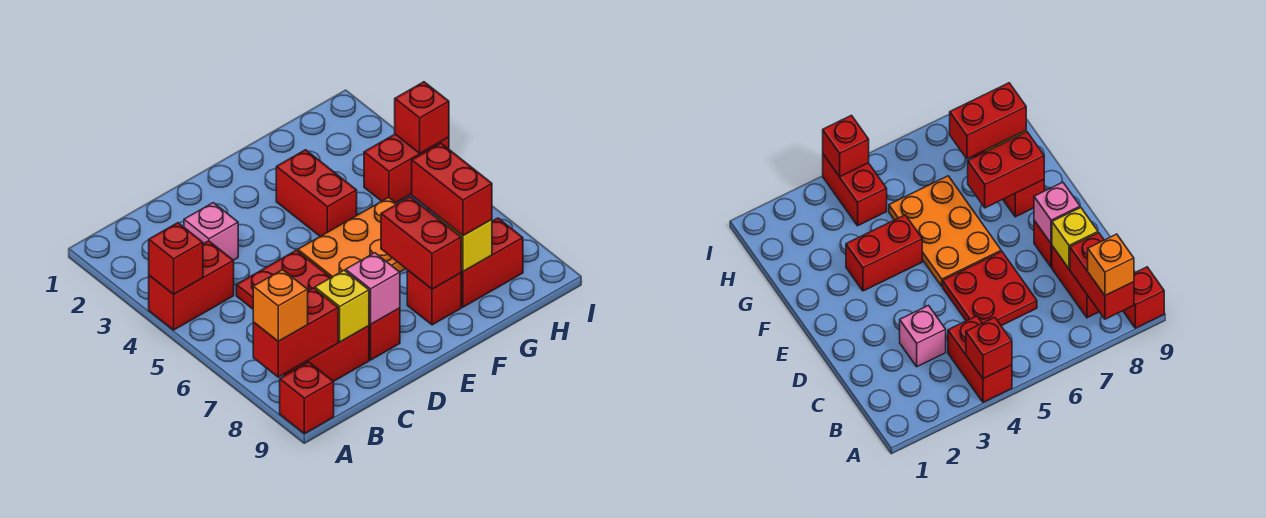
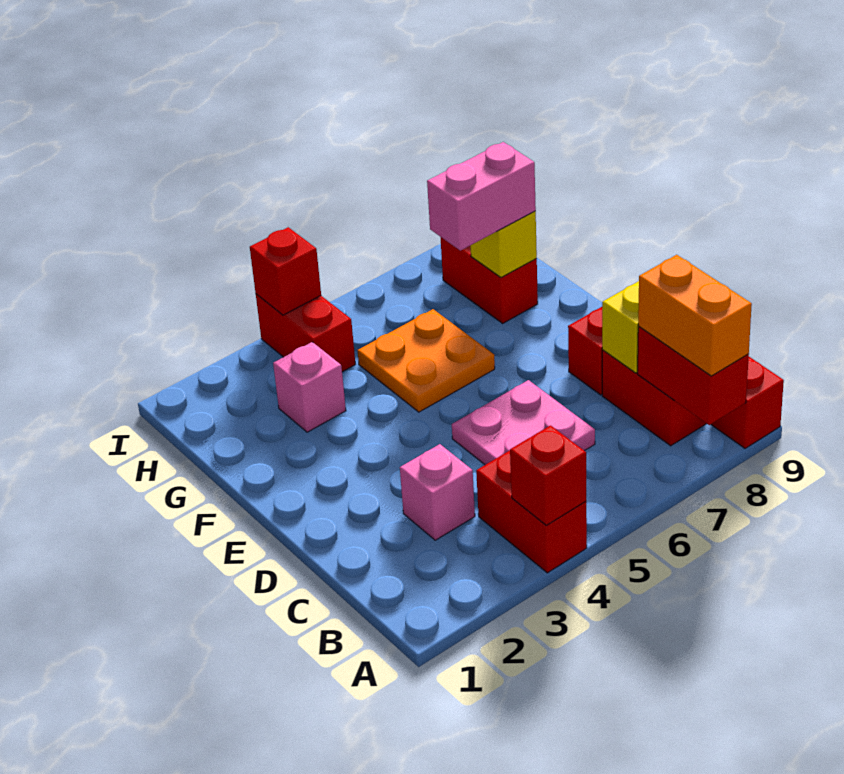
orange brick A8 level 3 -> orange brick A8:B8 level 3
red plate C5:D6 level 1 -> pink plate C5:D6 level 1
pink brick D8 level 2 -> pink brick G3 level 1
orange plate E5:G6 level 1 -> orange plate F5:G6 level 1
red brick F3:F4 level 1 -> none
red brick F7:F8 level 2 -> none
red brick F8 level 1 -> none
red brick G7:G8 level 3 -> pink brick G7:G8 level 3

